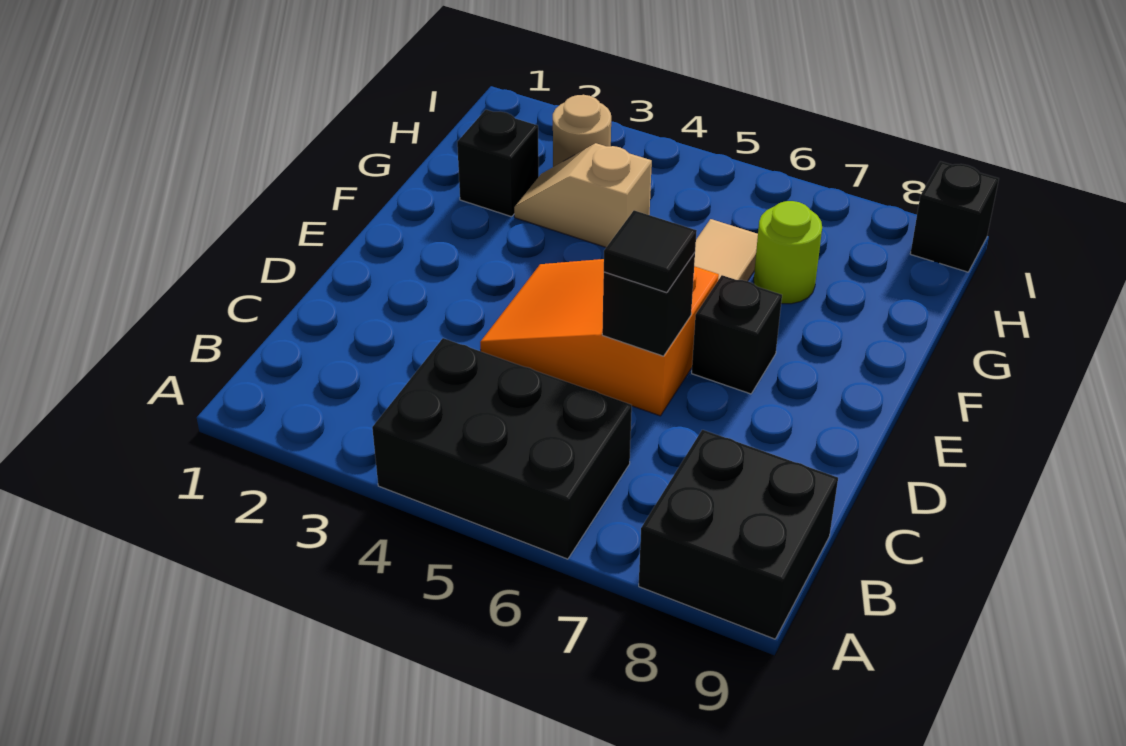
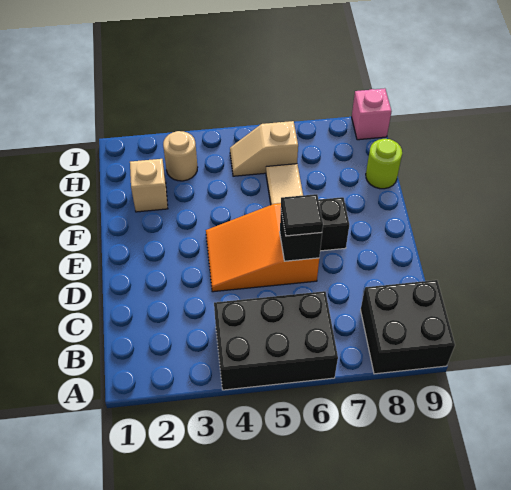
black brick G2 level 1 -> tan brick G2 level 1
tan slope G3:G4 level 1 top 4 -> tan slope H5:H6 level 1 top 6
lime round brick G7 level 1 -> lime round brick G9 level 1
black brick I9 level 1 -> pink brick I9 level 1

